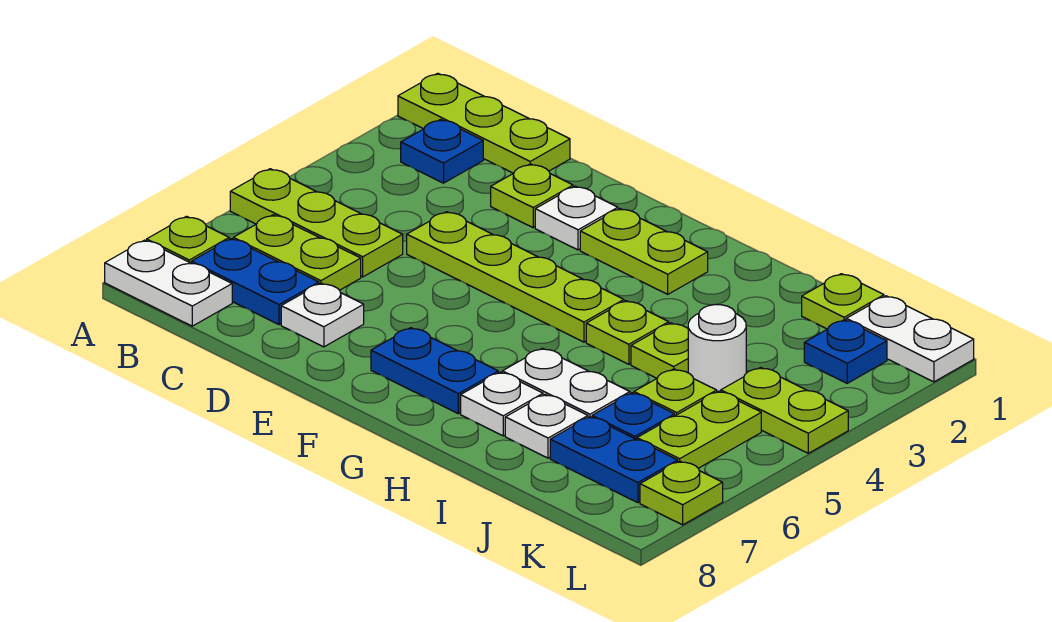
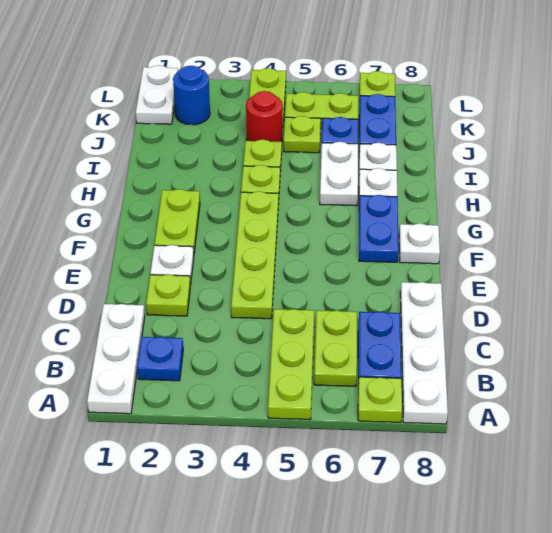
lime plate A1:C1 level 1 -> white plate A1:C1 level 1
white plate A8:B8 level 1 -> white plate A8:D8 level 1
white plate D7 level 1 -> white plate F8 level 1
lime plate J1 level 1 -> none
white round brick J4 level 1 -> red round brick J4 level 1
blue plate K2 level 1 -> blue round brick K2 level 1

